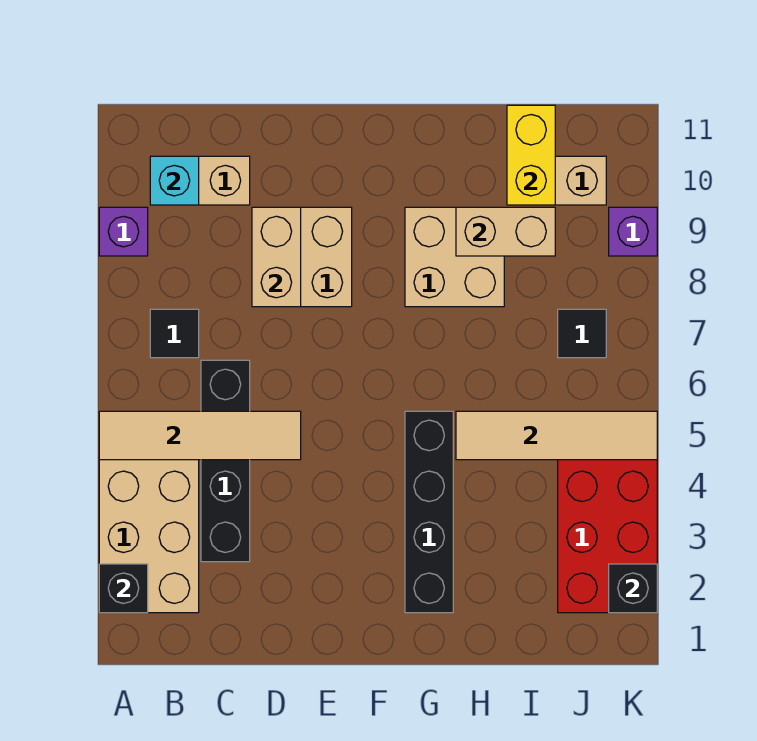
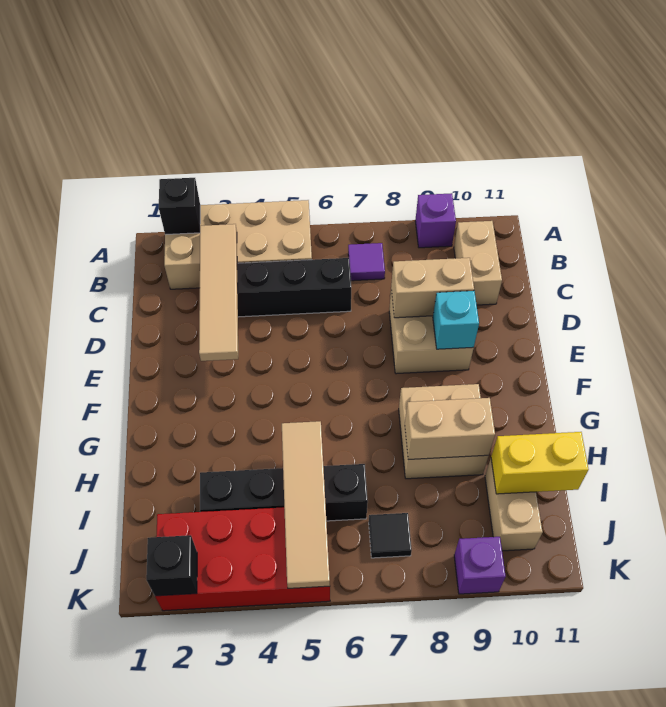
tan tile A5:D5 level 2 -> tan tile B3:E3 level 2
black tile B7 level 1 -> purple tile B7 level 1
cyan brick B10 level 2 -> cyan brick E9 level 2
black brick G2:G5 level 1 -> black brick I3:I6 level 1
tan brick H9:I9 level 2 -> tan brick H8:H9 level 2

